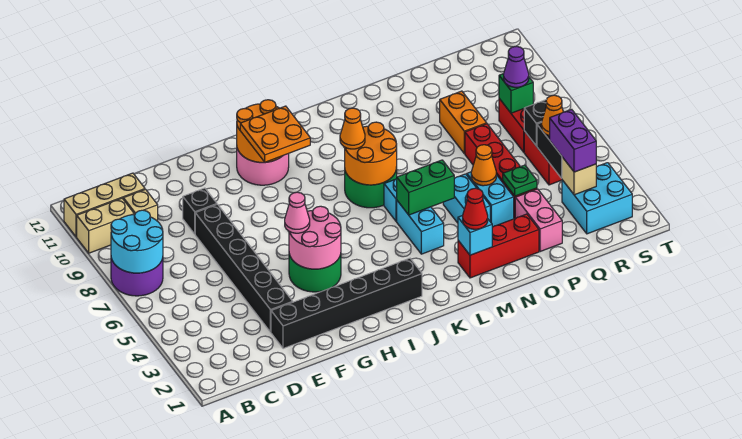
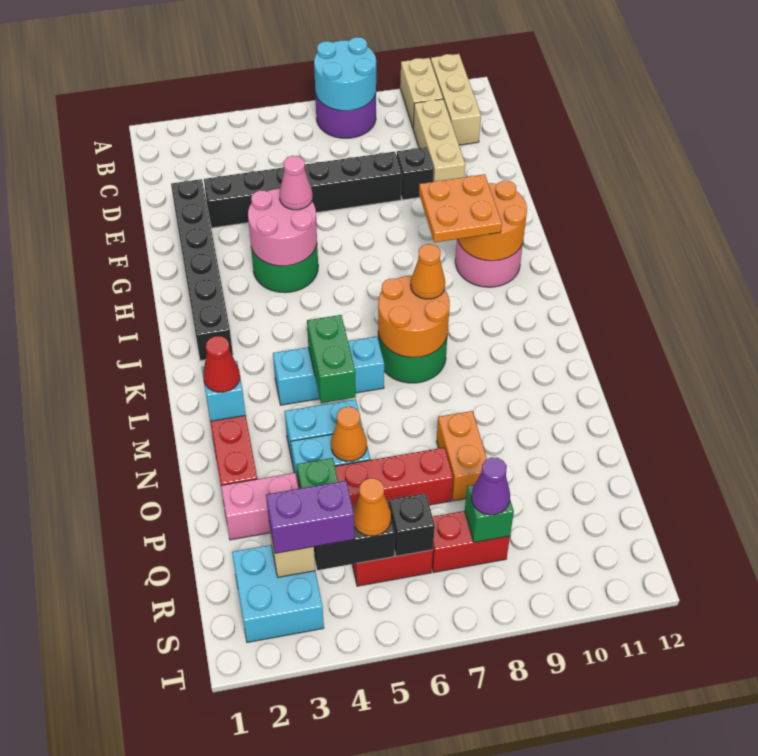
tan brick C10 level 1 -> tan brick C10:E10 level 1
orange brick P8:P9 level 1 -> orange brick O8:P8 level 1

